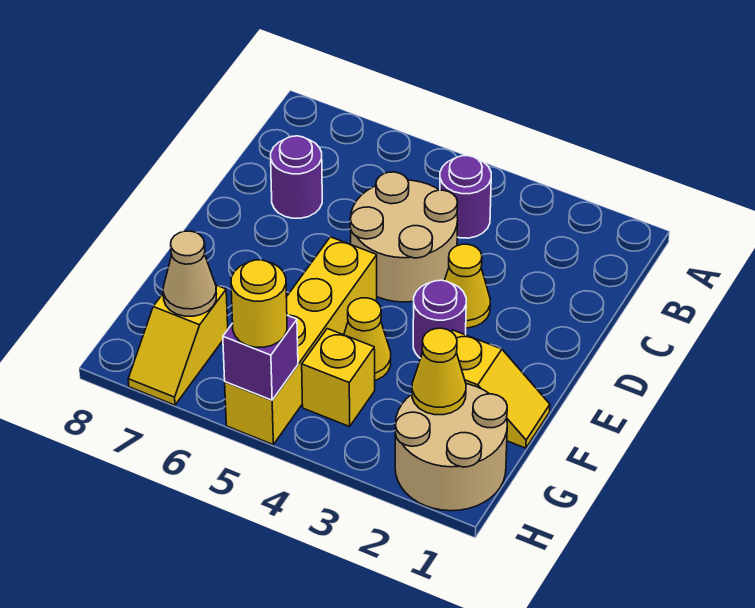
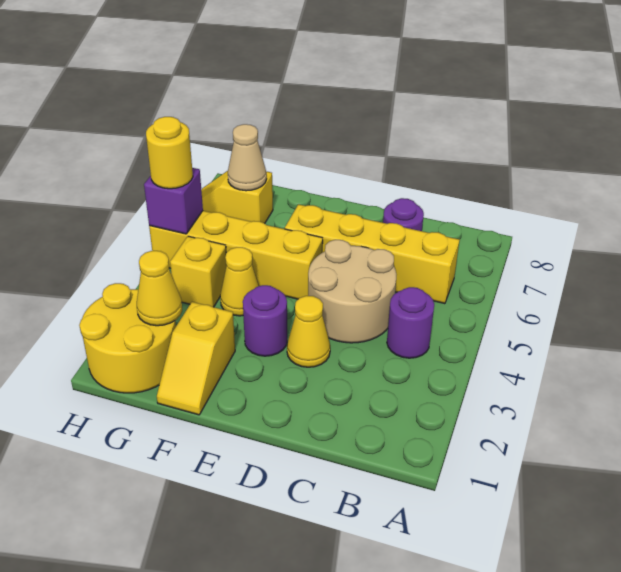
none -> yellow brick B6:E6 level 1
tan round brick G1:H2 level 1 -> yellow round brick G1:H2 level 1

